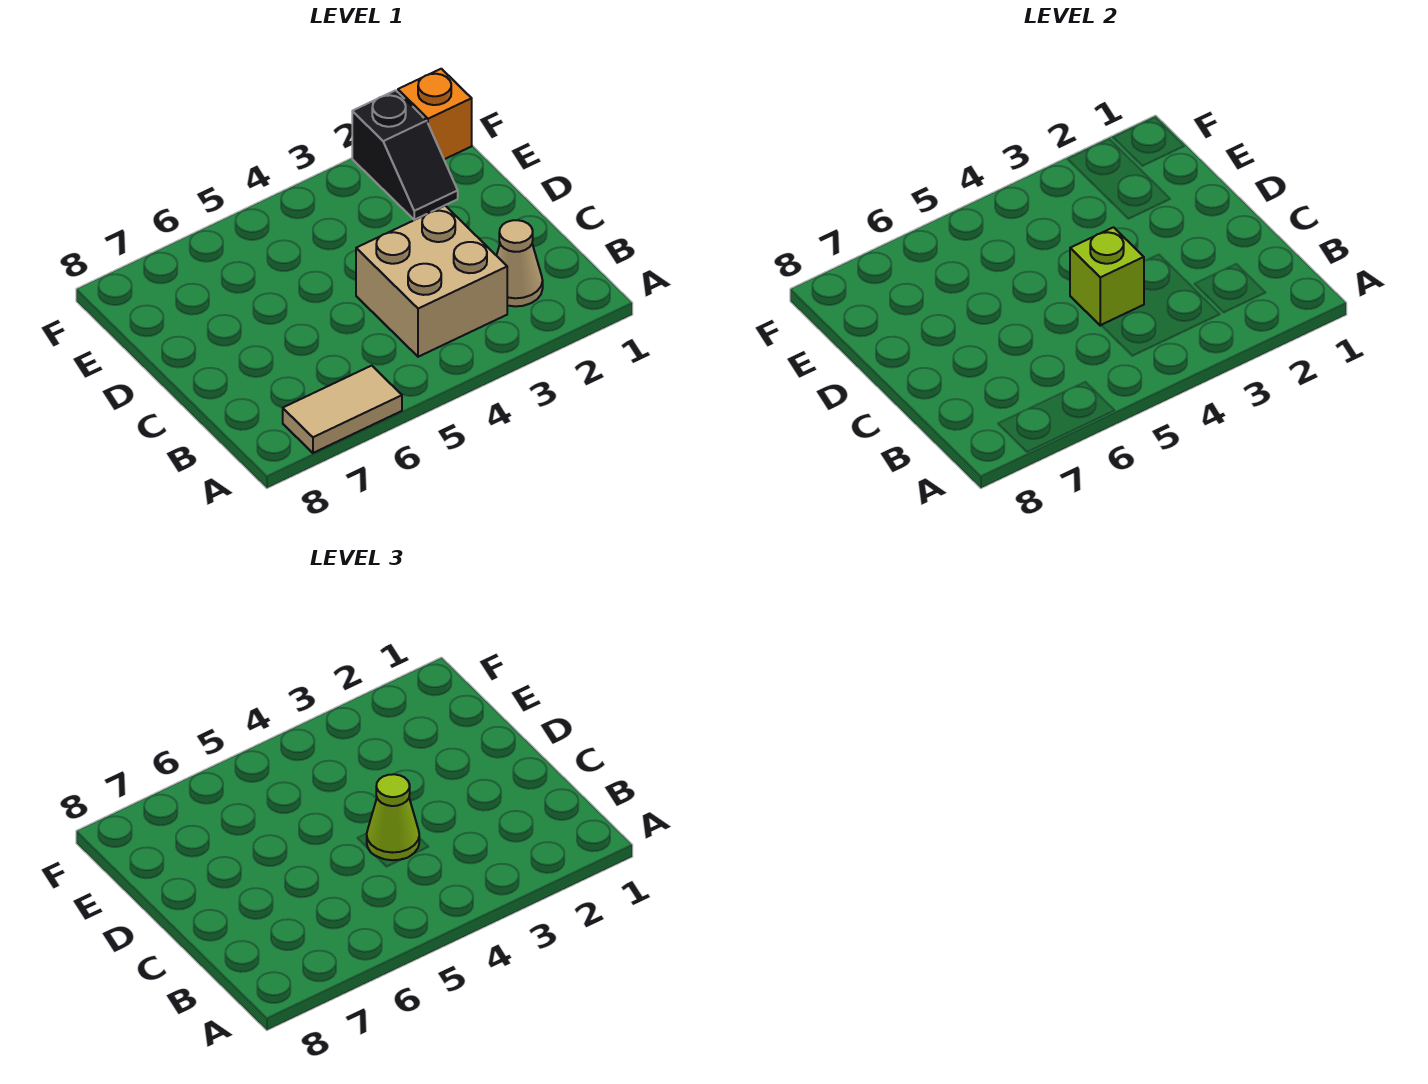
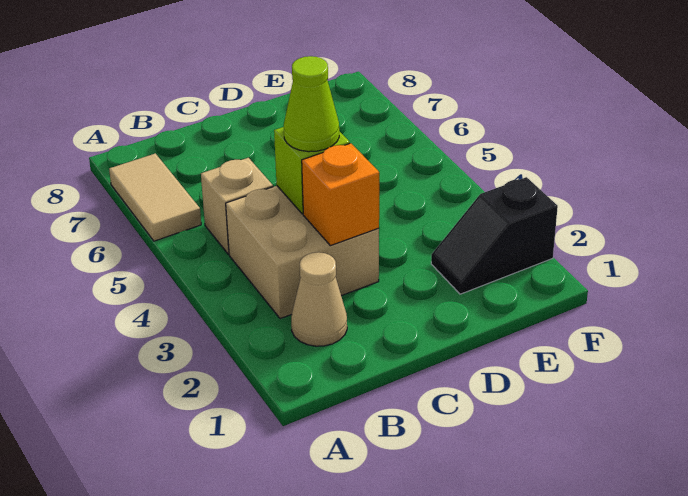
none -> tan brick B5 level 1
orange brick F1 level 1 -> orange brick C3 level 2

